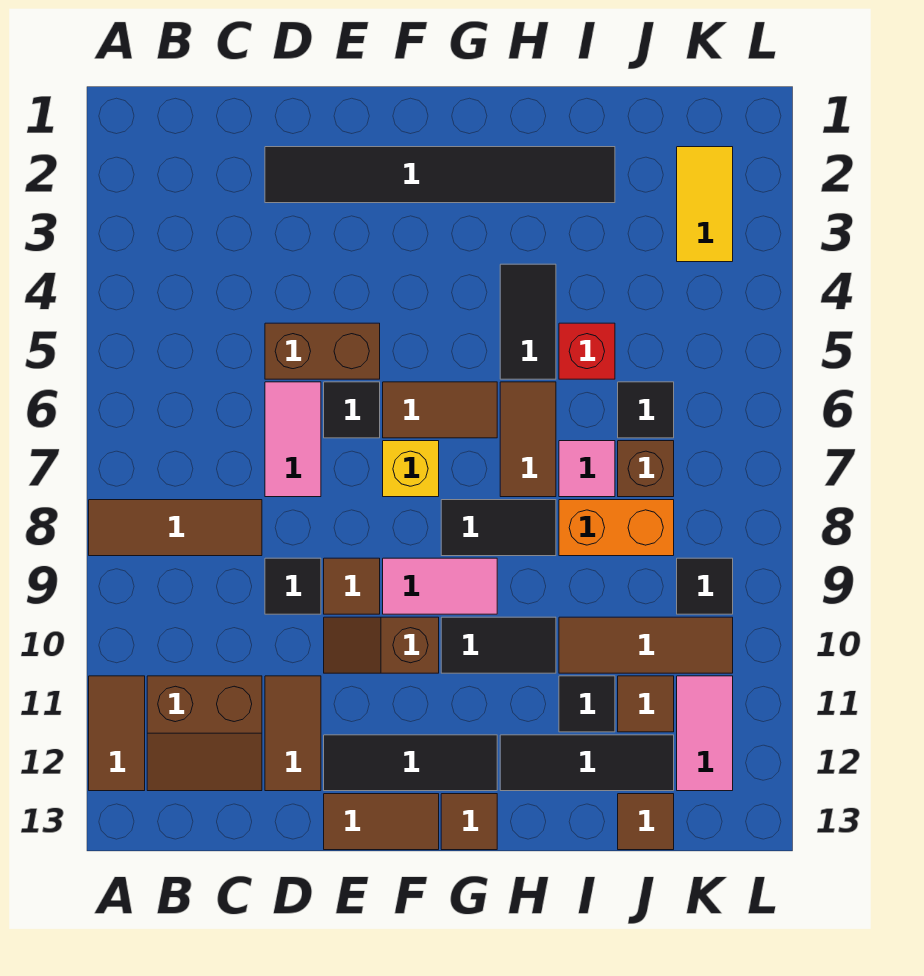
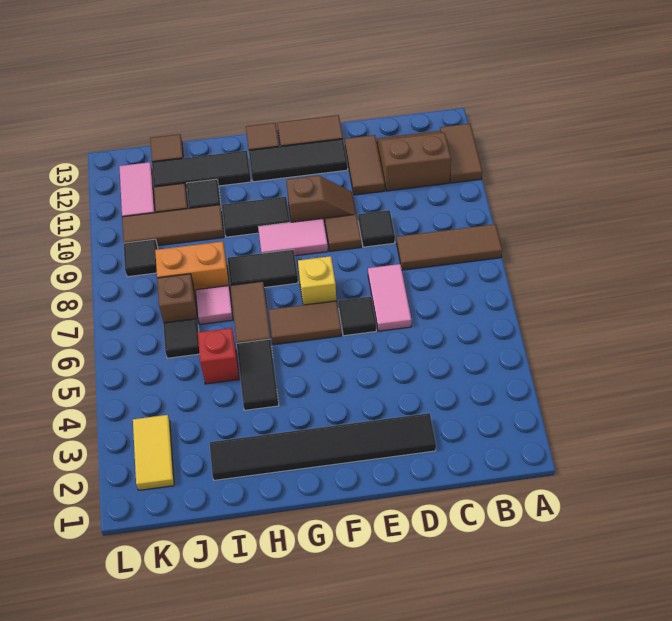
brown brick D5:E5 level 1 -> none

